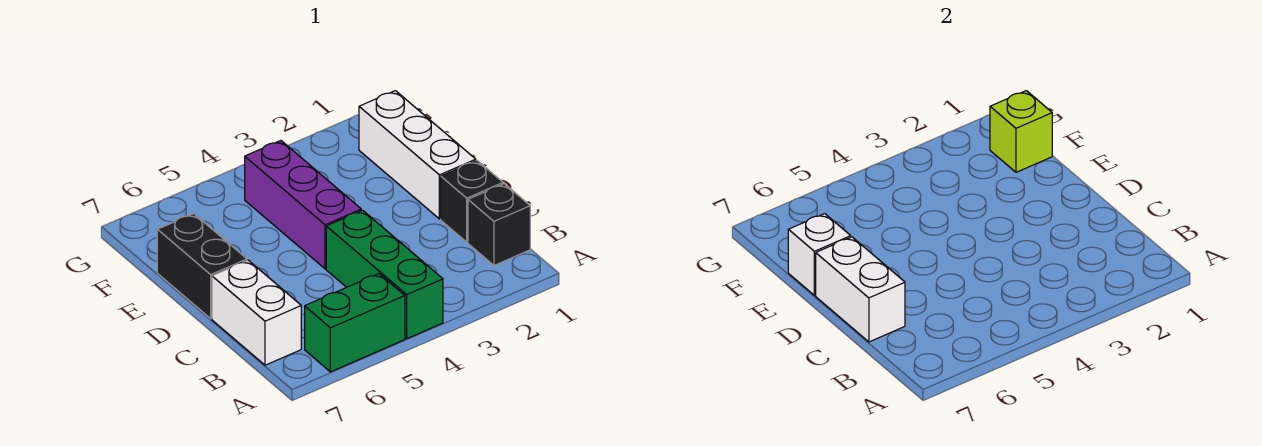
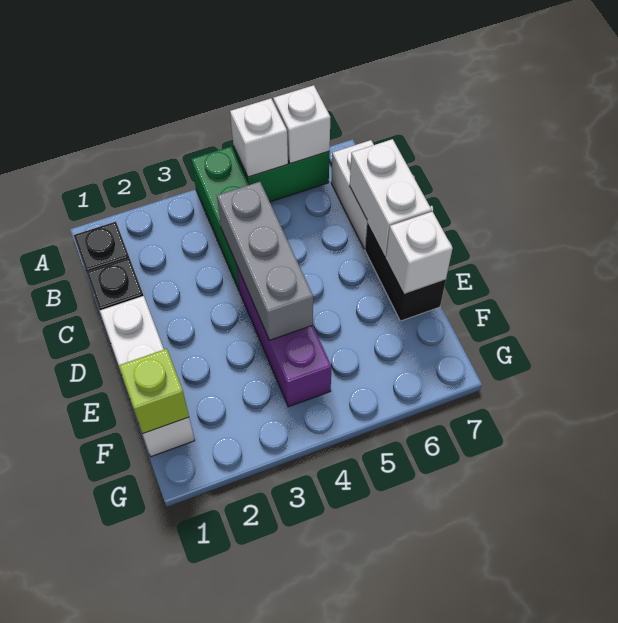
none -> white brick A5 level 2
none -> white brick A6 level 2
none -> grey brick C4:E4 level 2

